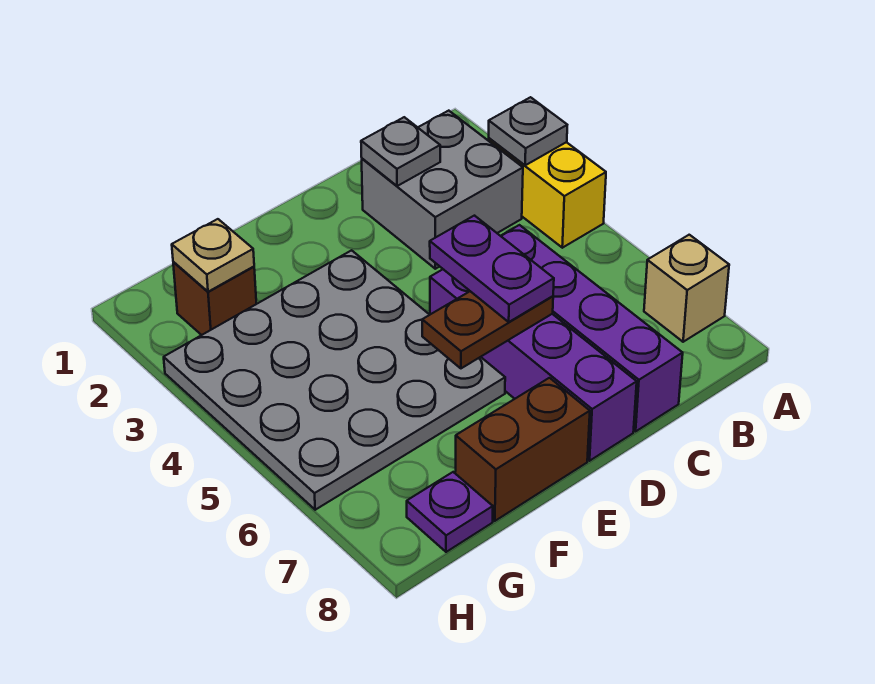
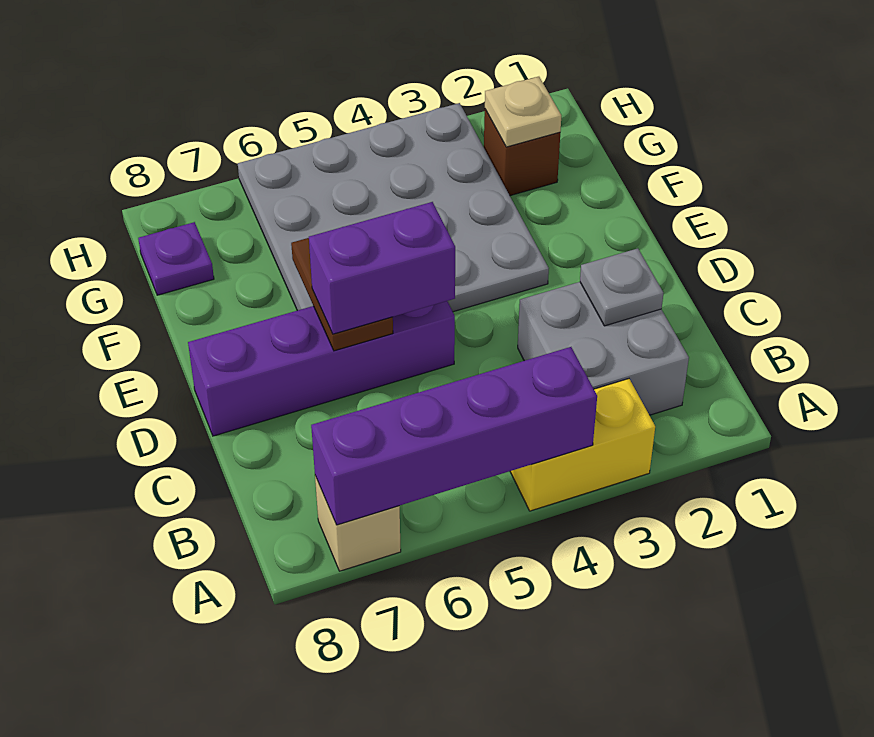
grey plate A3 level 2 -> none
purple brick C5:C8 level 1 -> purple brick A4:A7 level 2
purple plate D5:D6 level 3 -> purple brick D5:D6 level 3
brown brick E8:F8 level 1 -> none

